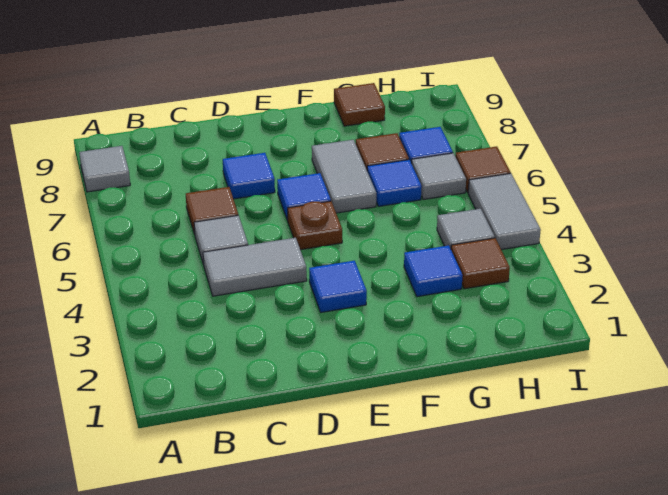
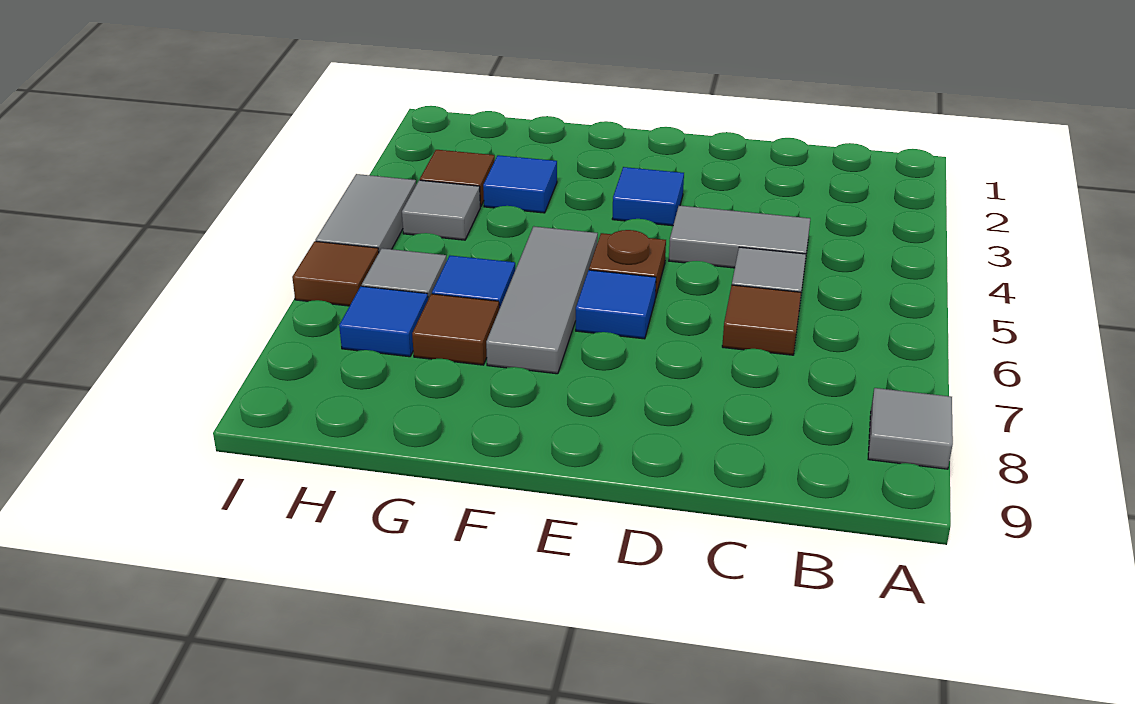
blue tile D7 level 1 -> none
grey tile F6:F7 level 1 -> grey tile F5:F7 level 1
brown tile G9 level 1 -> none

